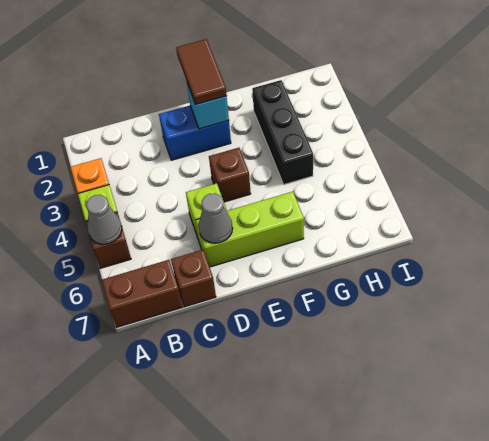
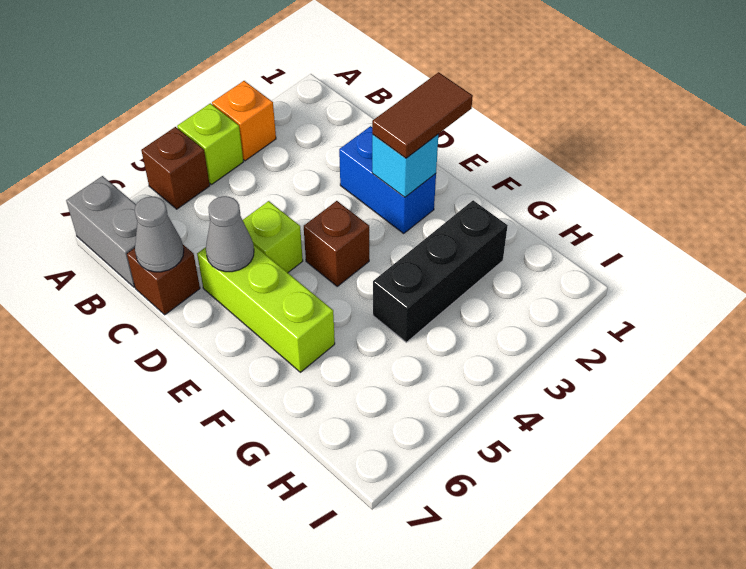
grey cone A5 level 2 -> grey cone C7 level 2
brown brick A7:B7 level 1 -> grey brick A7:B7 level 1

